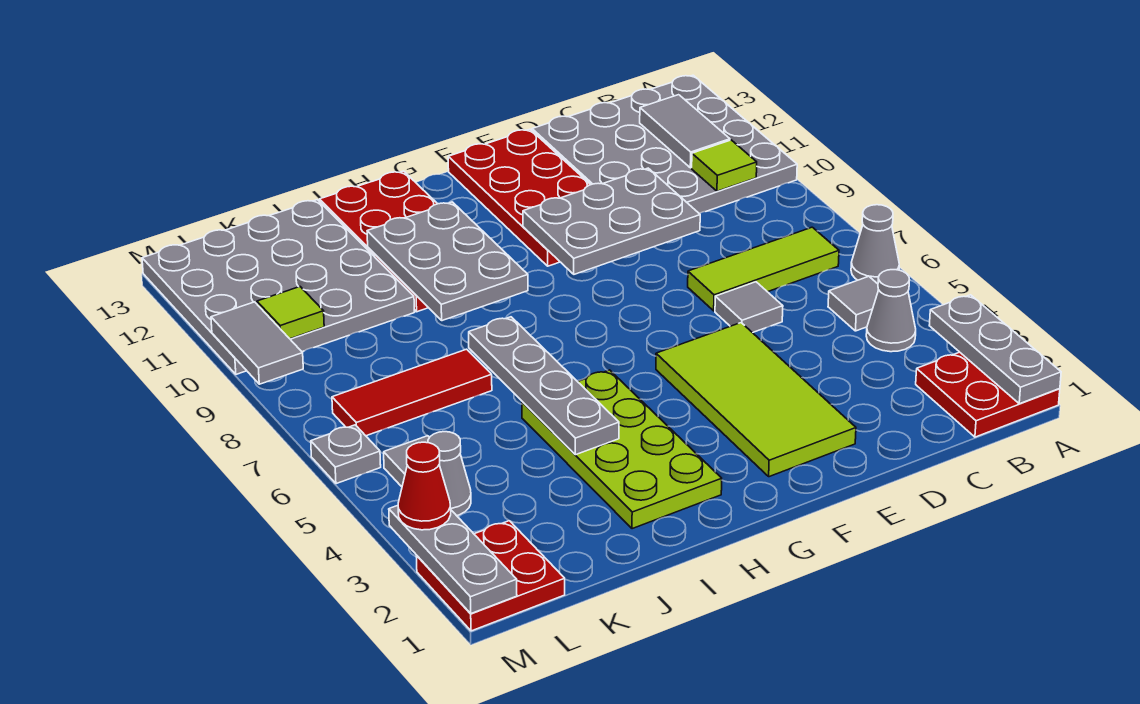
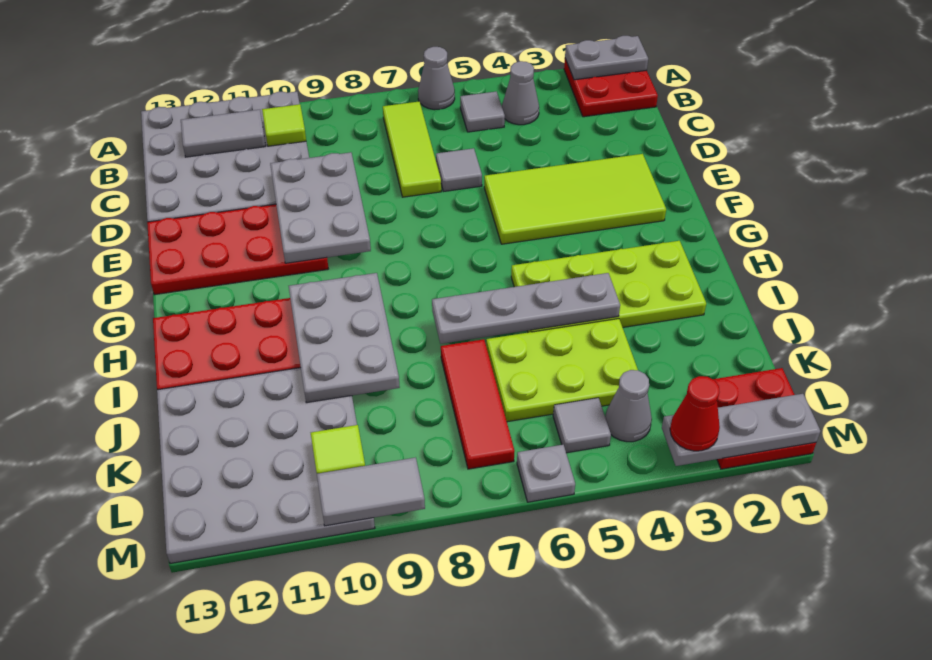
grey plate A1:A3 level 2 -> grey plate A1:A2 level 2
grey plate H9:I11 level 2 -> grey plate H9:J10 level 2
none -> lime plate J4:K6 level 1

